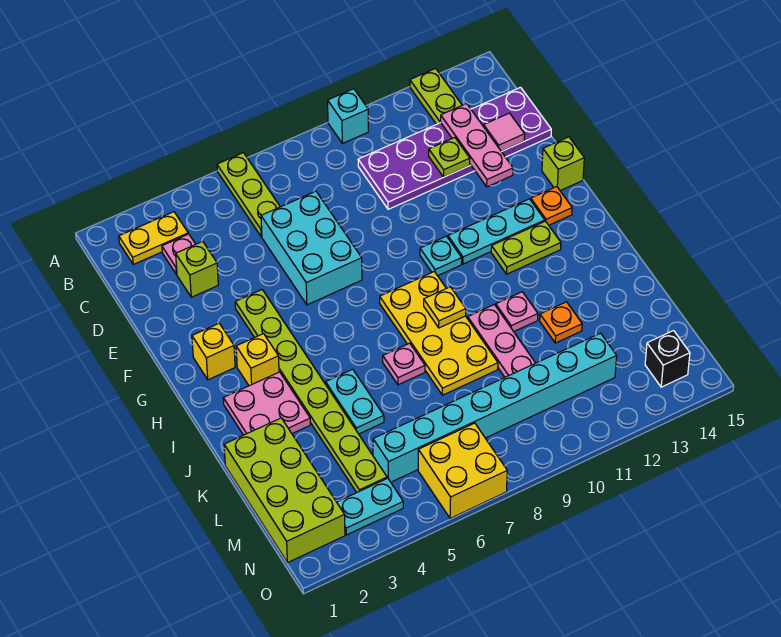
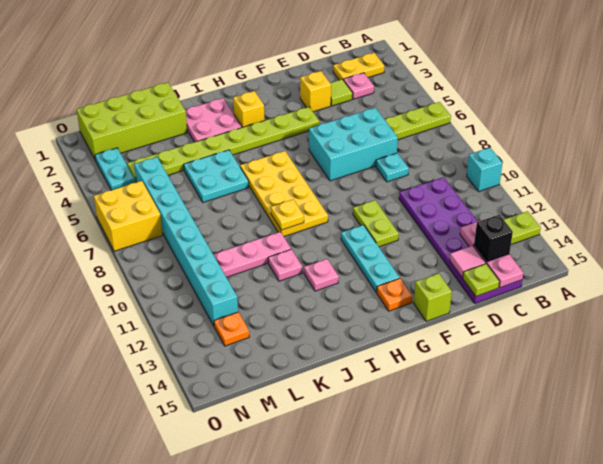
yellow plate B2:B3 level 1 -> yellow plate B2:C2 level 1
pink plate C13:E13 level 2 -> pink plate C13:C15 level 2
lime brick D3 level 1 -> lime tile D3 level 1
lime plate D12 level 2 -> lime plate D15 level 2
yellow brick G2 level 1 -> yellow brick E3 level 1
cyan plate G10 level 1 -> cyan plate D8 level 1
yellow plate H8:K9 level 1 -> yellow plate H6:I9 level 1
lime plate H12:H13 level 1 -> lime plate F10:F11 level 1
cyan plate J5:K5 level 1 -> cyan plate J5:K6 level 1
pink plate J7 level 1 -> pink plate I12 level 1
orange plate K12 level 1 -> orange plate M13 level 1
black brick N14 level 1 -> black brick C14 level 3

